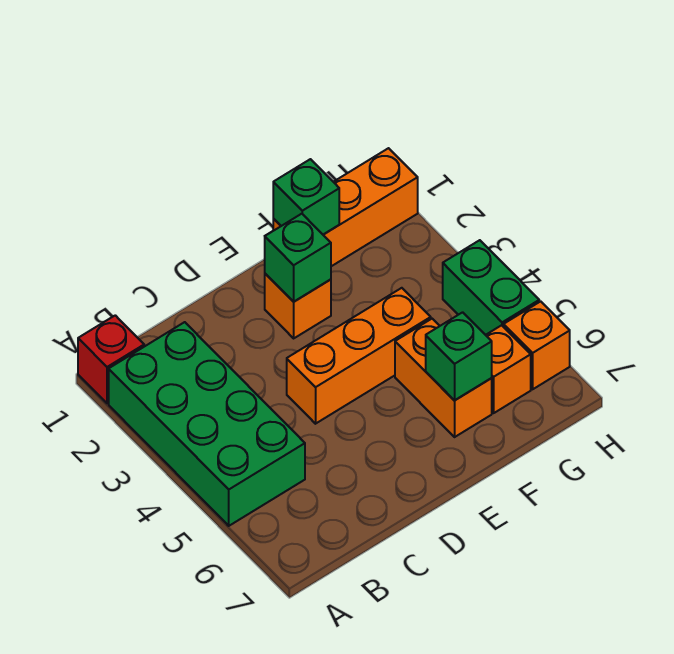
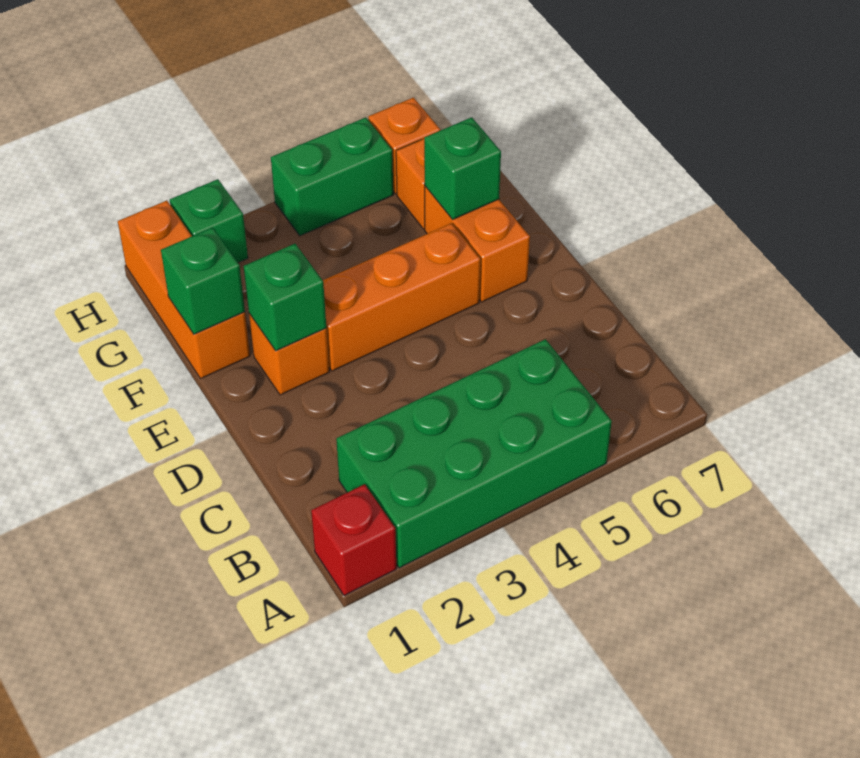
orange brick D4:F4 level 1 -> orange brick E3:E5 level 1
orange brick F5:F6 level 1 -> orange brick E6:F6 level 1
none -> green brick H2 level 1

